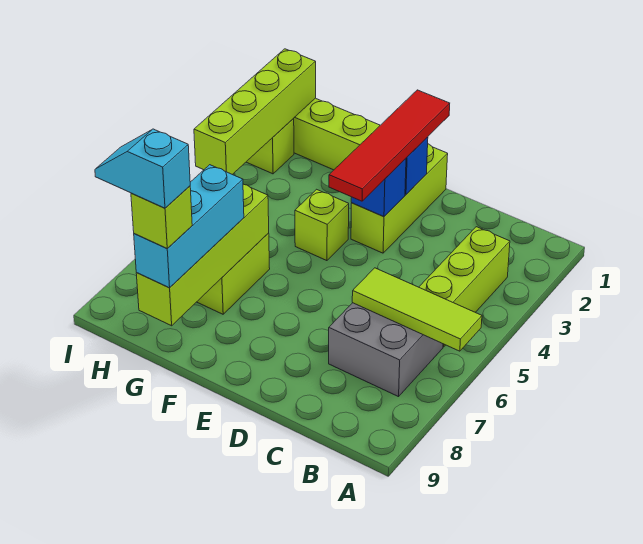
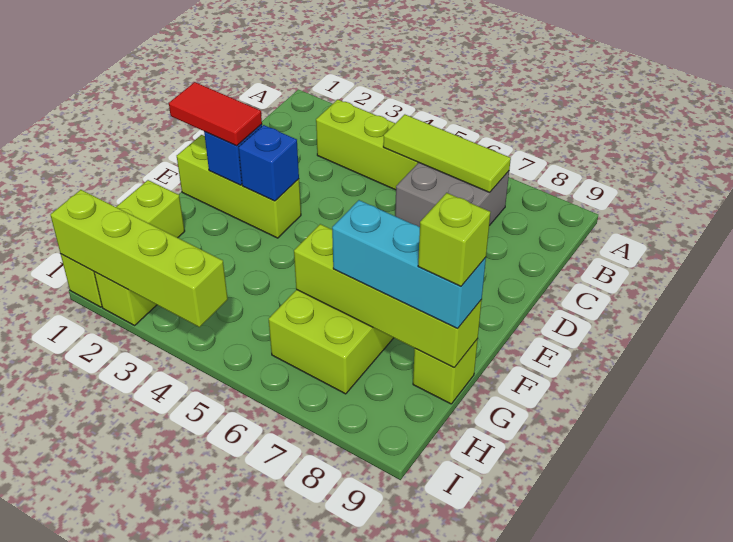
lime tile A6:C6 level 2 -> lime tile B5:B7 level 2
red tile E1:E4 level 3 -> red tile E1:E2 level 3
lime brick F4 level 1 -> lime brick G9 level 1
cyan slope G9:H9 level 5 top G -> none

